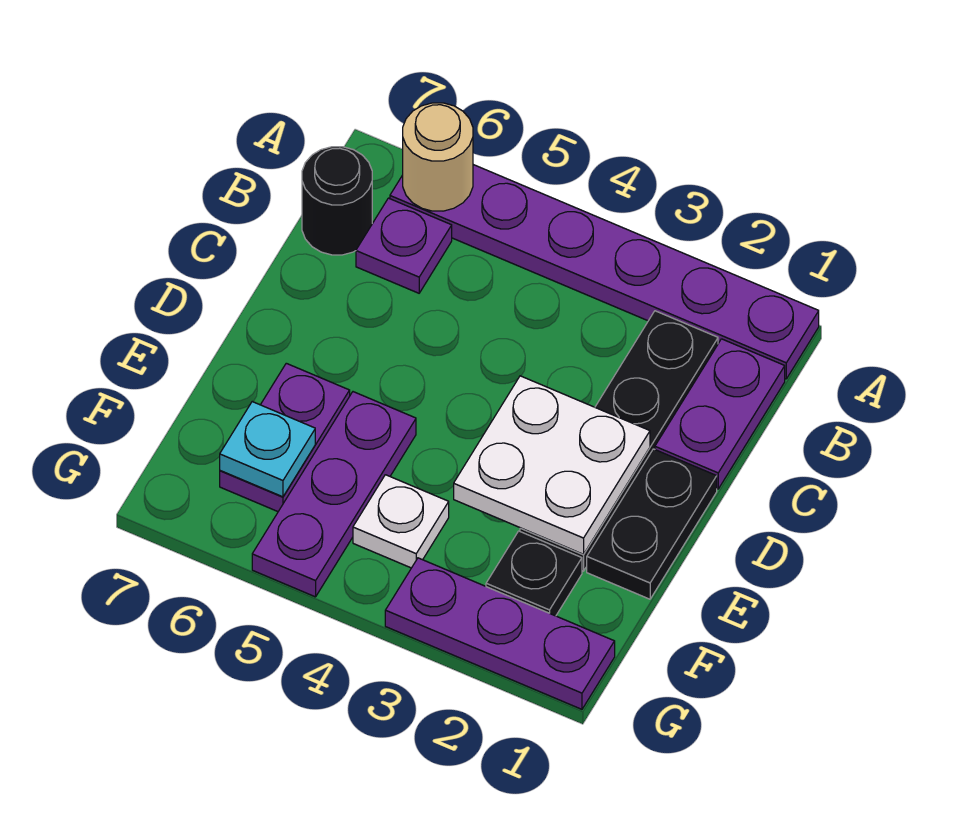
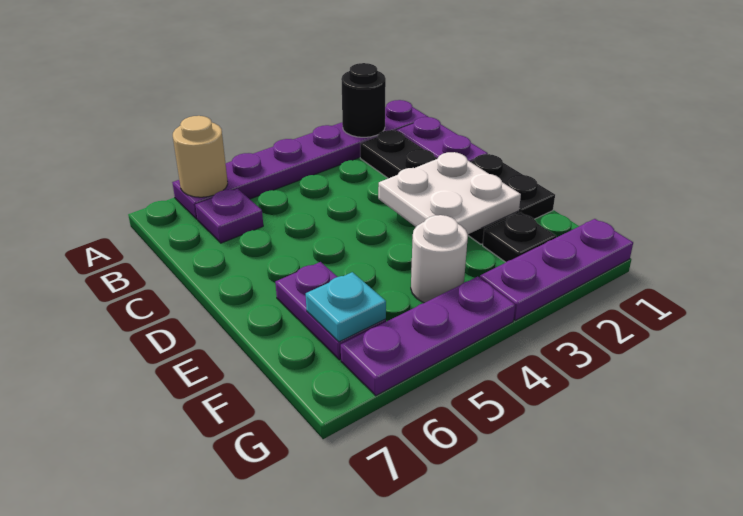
black round brick B7 level 1 -> black round brick A2 level 2
purple plate E5:G5 level 1 -> purple plate G4:G6 level 1
white plate F4 level 1 -> white round brick F4 level 1

